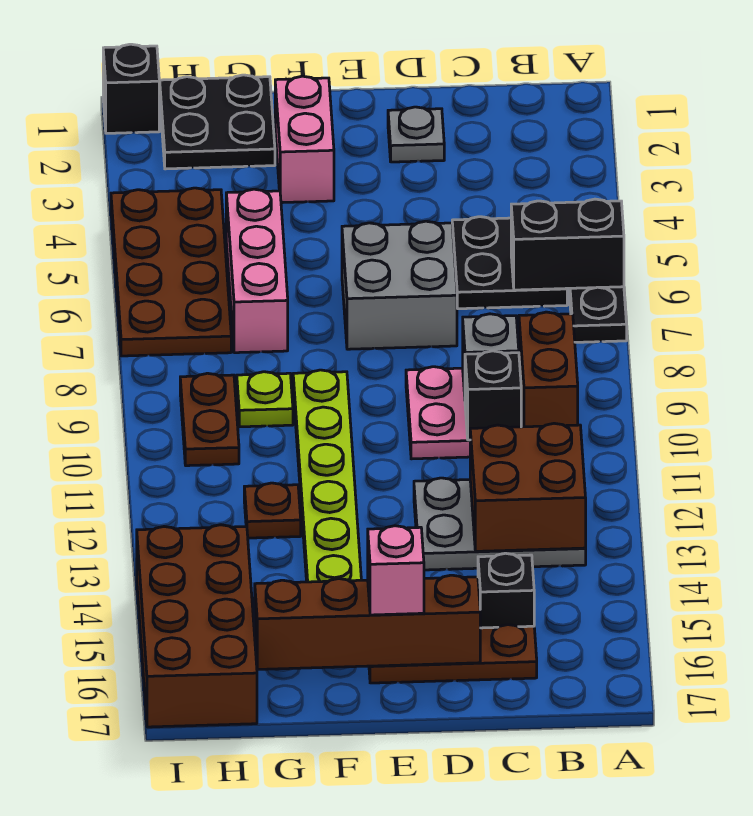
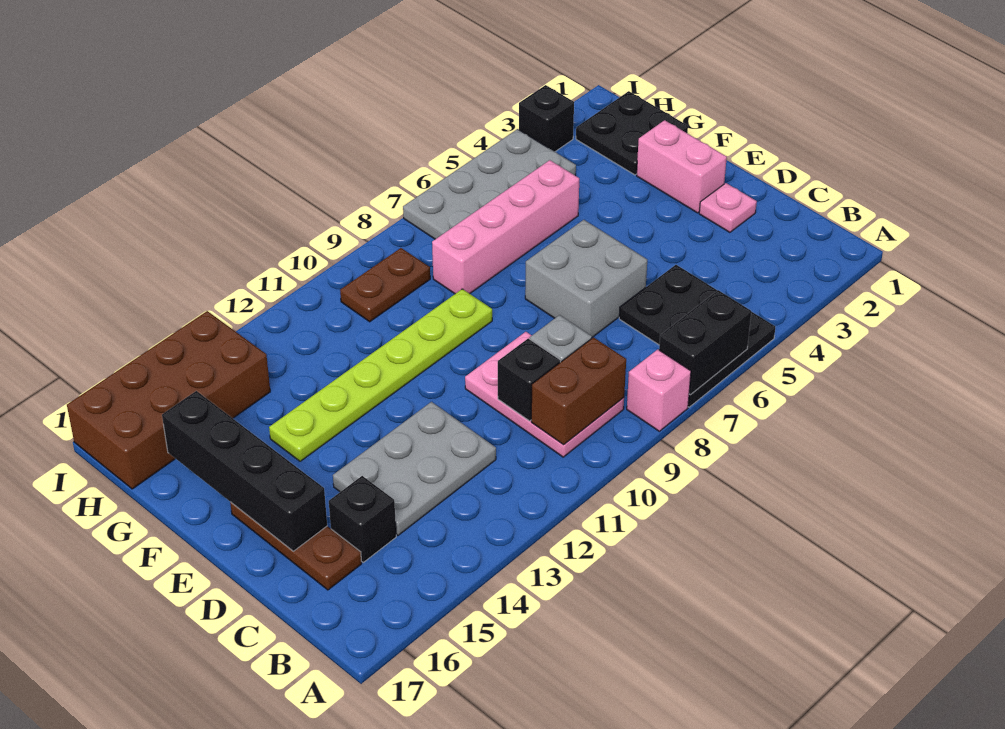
black brick A6:B6 level 2 -> black brick A6:A7 level 2
grey plate B12:D13 level 1 -> grey plate C12:D14 level 1
brown brick B12:C13 level 2 -> none
grey plate D2 level 1 -> pink plate D2 level 1
brown brick D16:G16 level 2 -> black brick D16:G16 level 2
pink brick E16 level 3 -> pink brick A8 level 1
pink brick F2:F3 level 1 -> pink brick E2:F2 level 1
pink brick G5:G7 level 1 -> pink brick G5:G8 level 1
lime plate G9 level 1 -> none
brown plate G12 level 1 -> none
brown plate H4:I7 level 1 -> grey plate H4:I7 level 1
black brick I1 level 1 -> black brick I3 level 1

